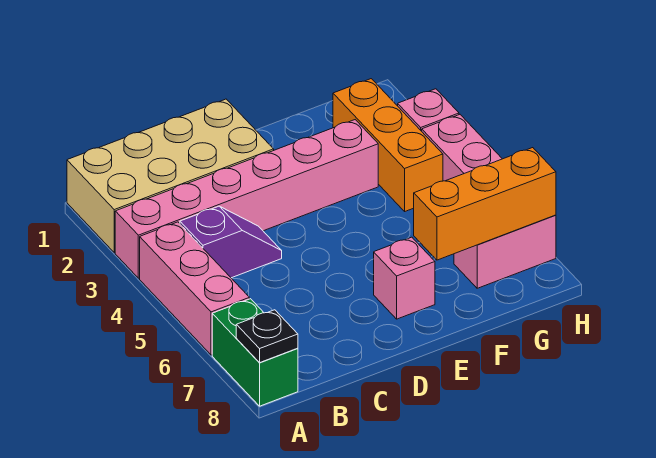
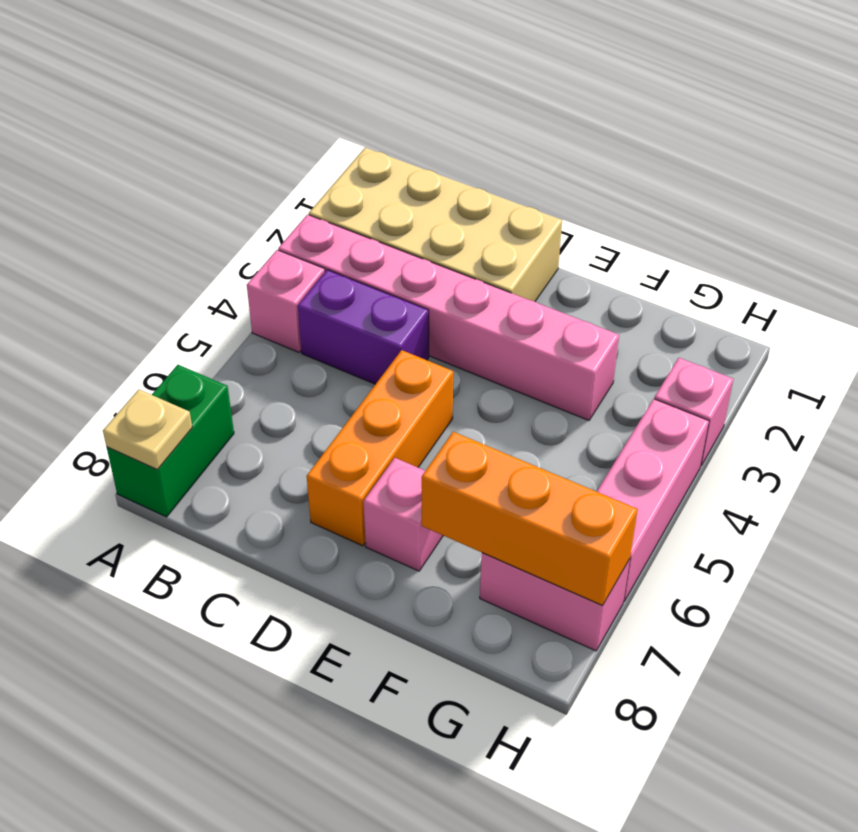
pink brick A4:A6 level 1 -> pink brick A4 level 1
black plate A8 level 2 -> tan plate A8 level 2
purple slope B4:C4 level 1 top B -> purple brick B4:C4 level 1
orange brick G2:G4 level 1 -> orange brick D5:D7 level 1

